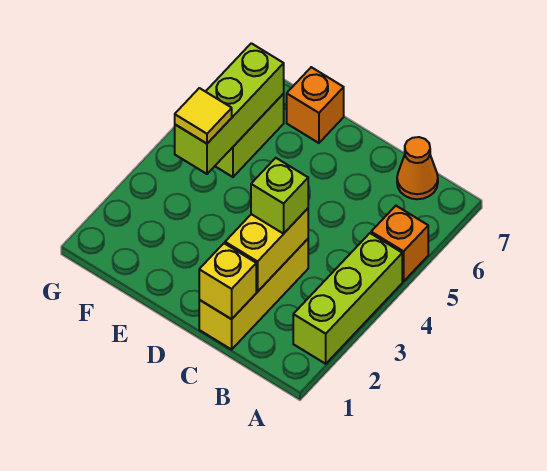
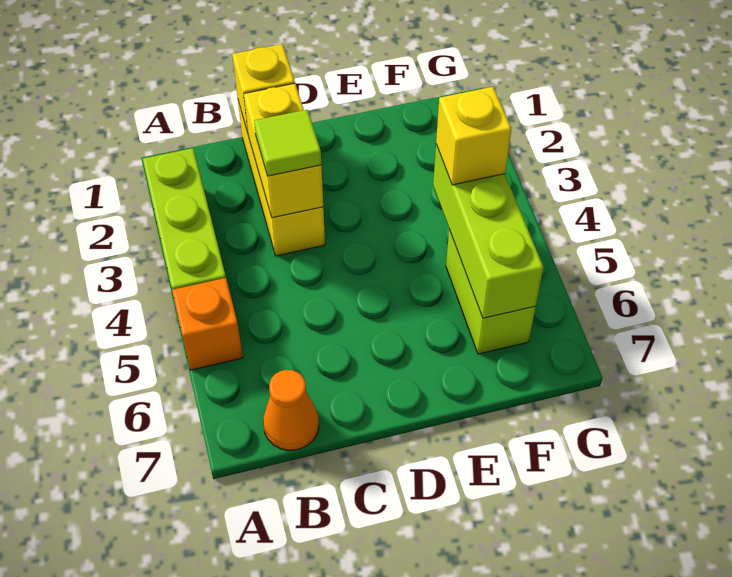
lime brick C3 level 3 -> lime tile C3 level 3
orange brick E7 level 1 -> none
yellow tile F4 level 3 -> yellow brick F4 level 3

